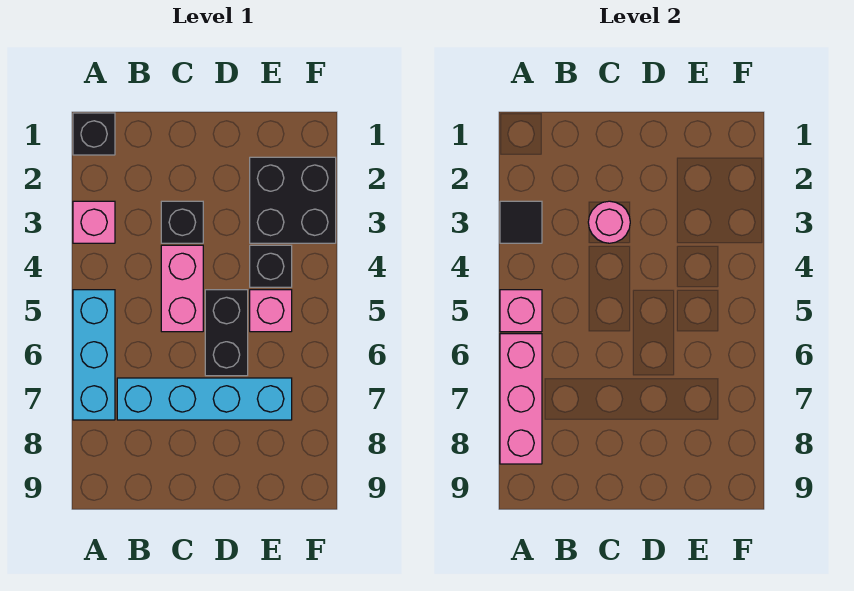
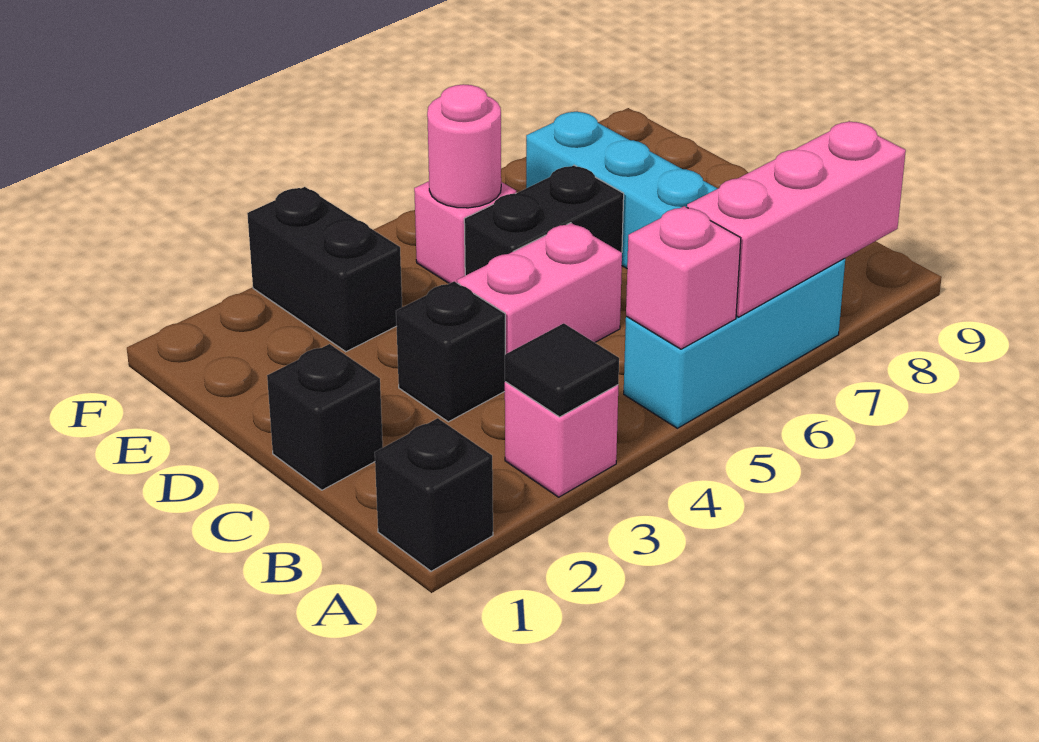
pink round brick C3 level 2 -> pink round brick E5 level 2
black brick E2:F3 level 1 -> black brick E3:F3 level 1
black brick E4 level 1 -> black brick C1 level 1

